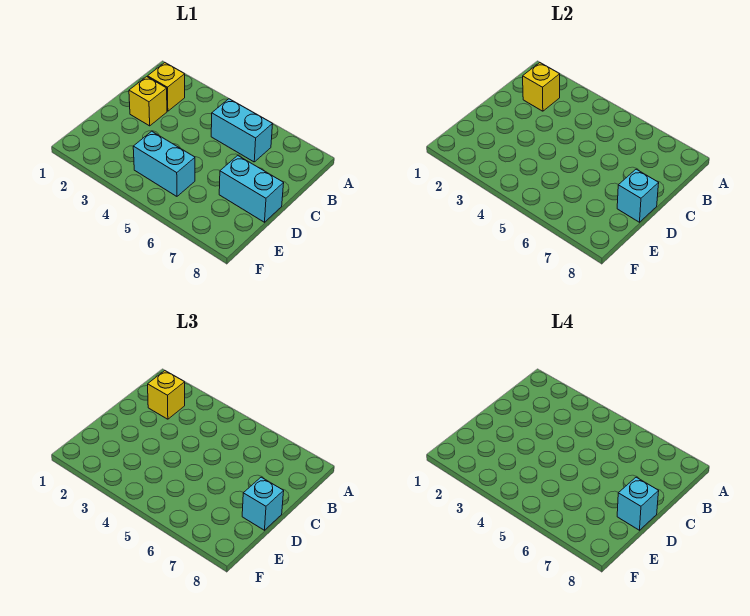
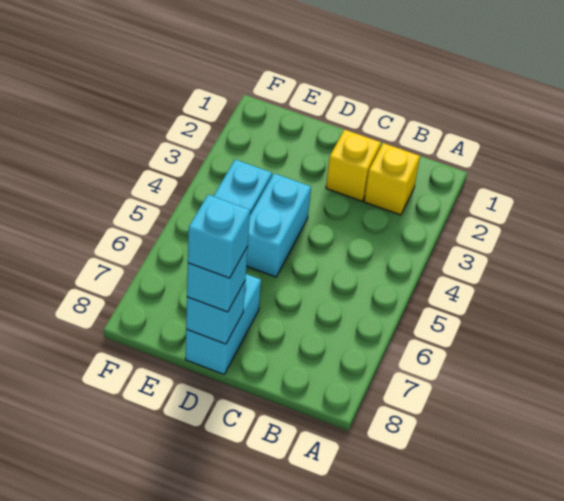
yellow brick B2 level 2 -> none
yellow brick B2 level 3 -> none
cyan brick B5:B6 level 1 -> cyan brick D4:D5 level 1

